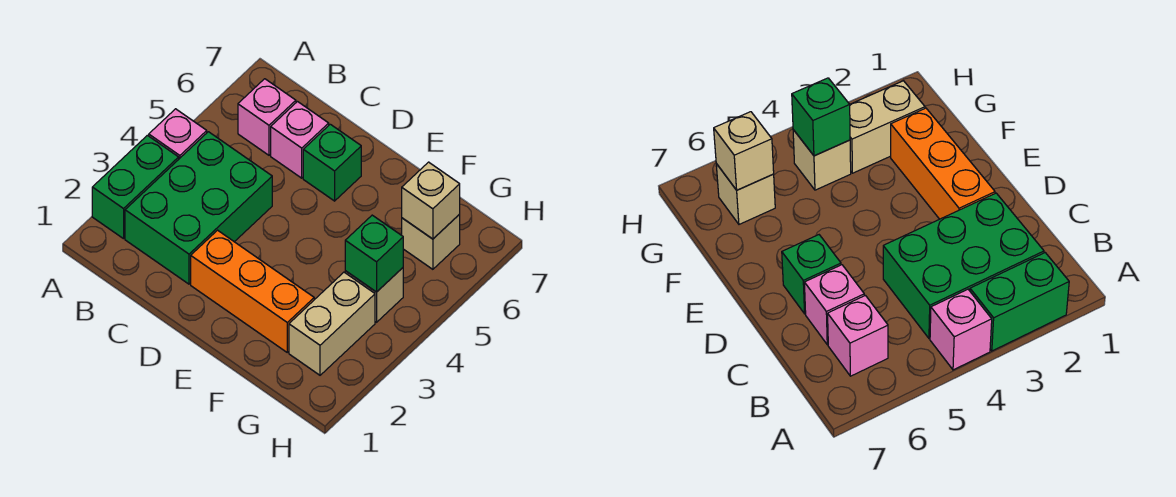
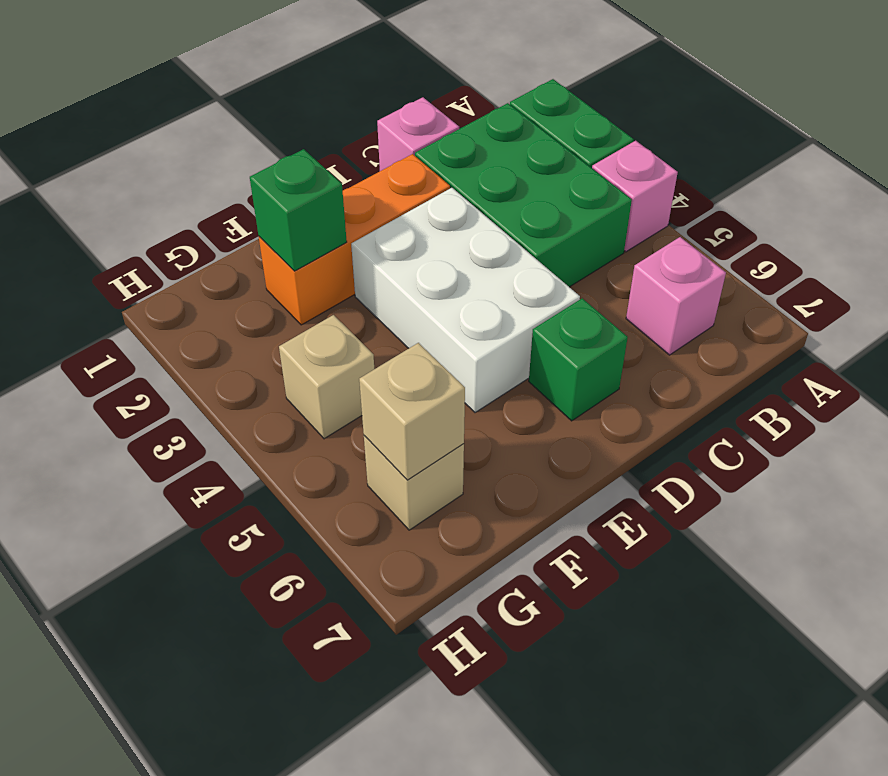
pink brick C6 level 1 -> pink brick C1 level 1
none -> white brick D3:E5 level 1
tan brick G2:G3 level 1 -> none
green brick G4 level 2 -> green brick F2 level 2

